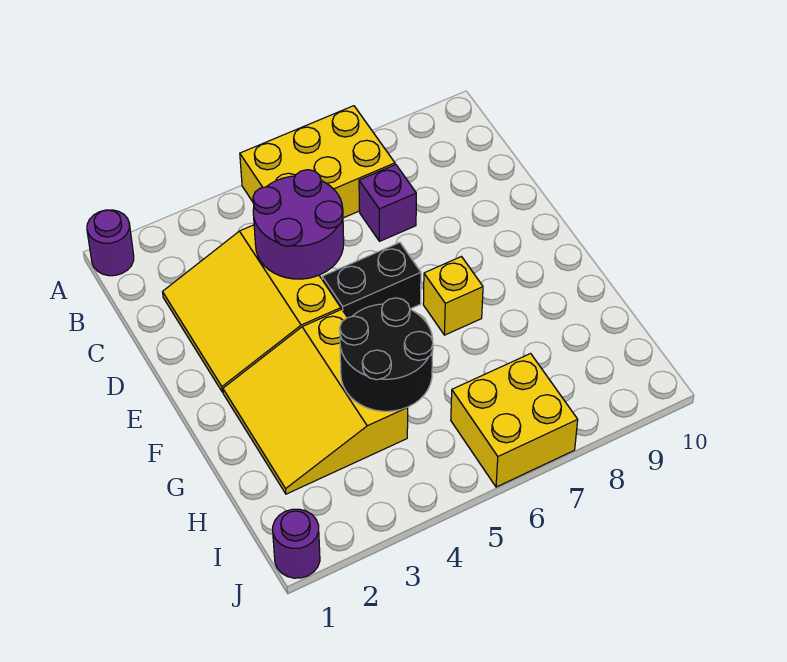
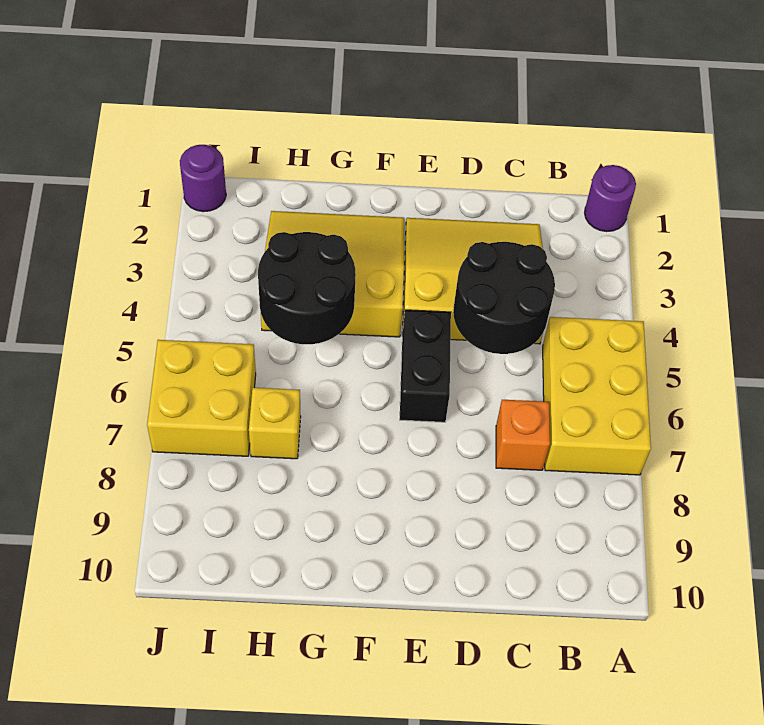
purple round brick C4:D5 level 2 -> black round brick C4:D5 level 2
purple brick C7 level 1 -> orange brick C7 level 1
yellow brick F7 level 1 -> yellow brick H7 level 1

